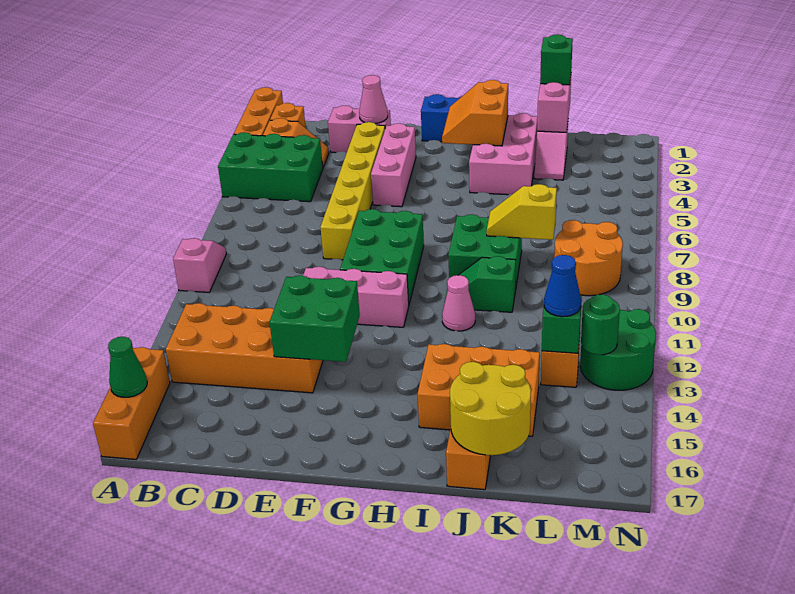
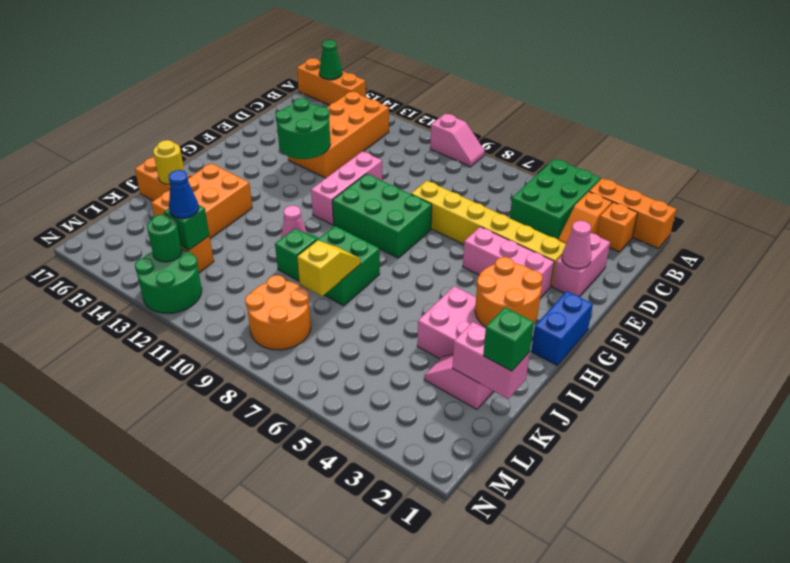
green brick E13:F14 level 2 -> green round brick E13:F14 level 2
orange slope H2:I3 level 2 top I -> orange round brick H2:I3 level 2
yellow round brick J16:K17 level 2 -> yellow round brick J16 level 2

